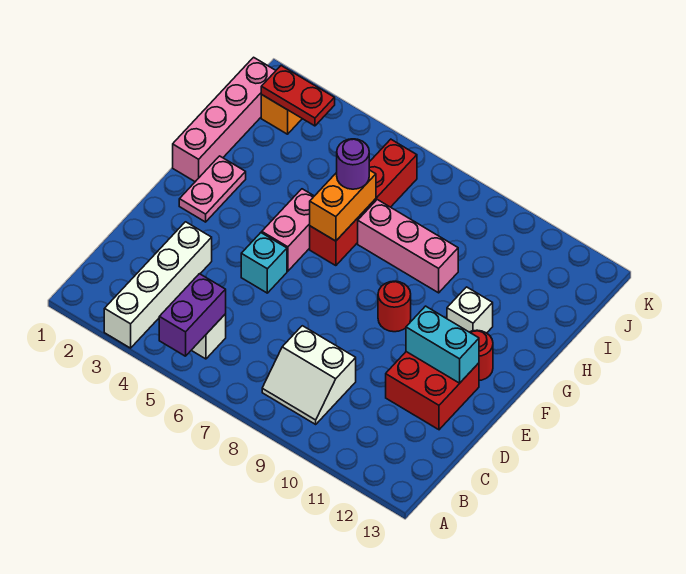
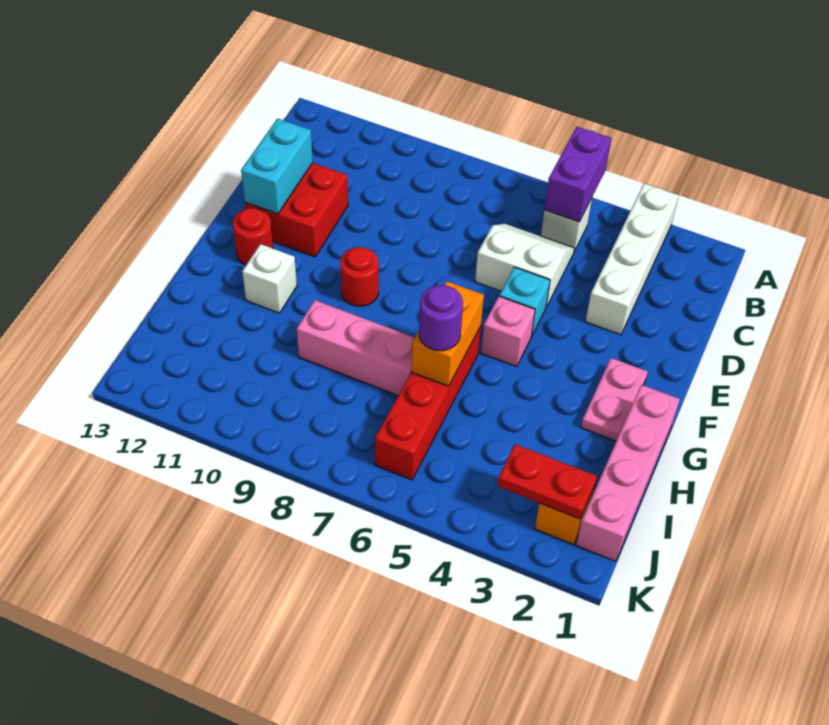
white slope B8:C9 level 1 top C -> white slope C5:D6 level 1 top D
cyan brick E11:E12 level 2 -> cyan brick D12:E12 level 2
pink brick F5:G5 level 1 -> pink brick F5 level 1

